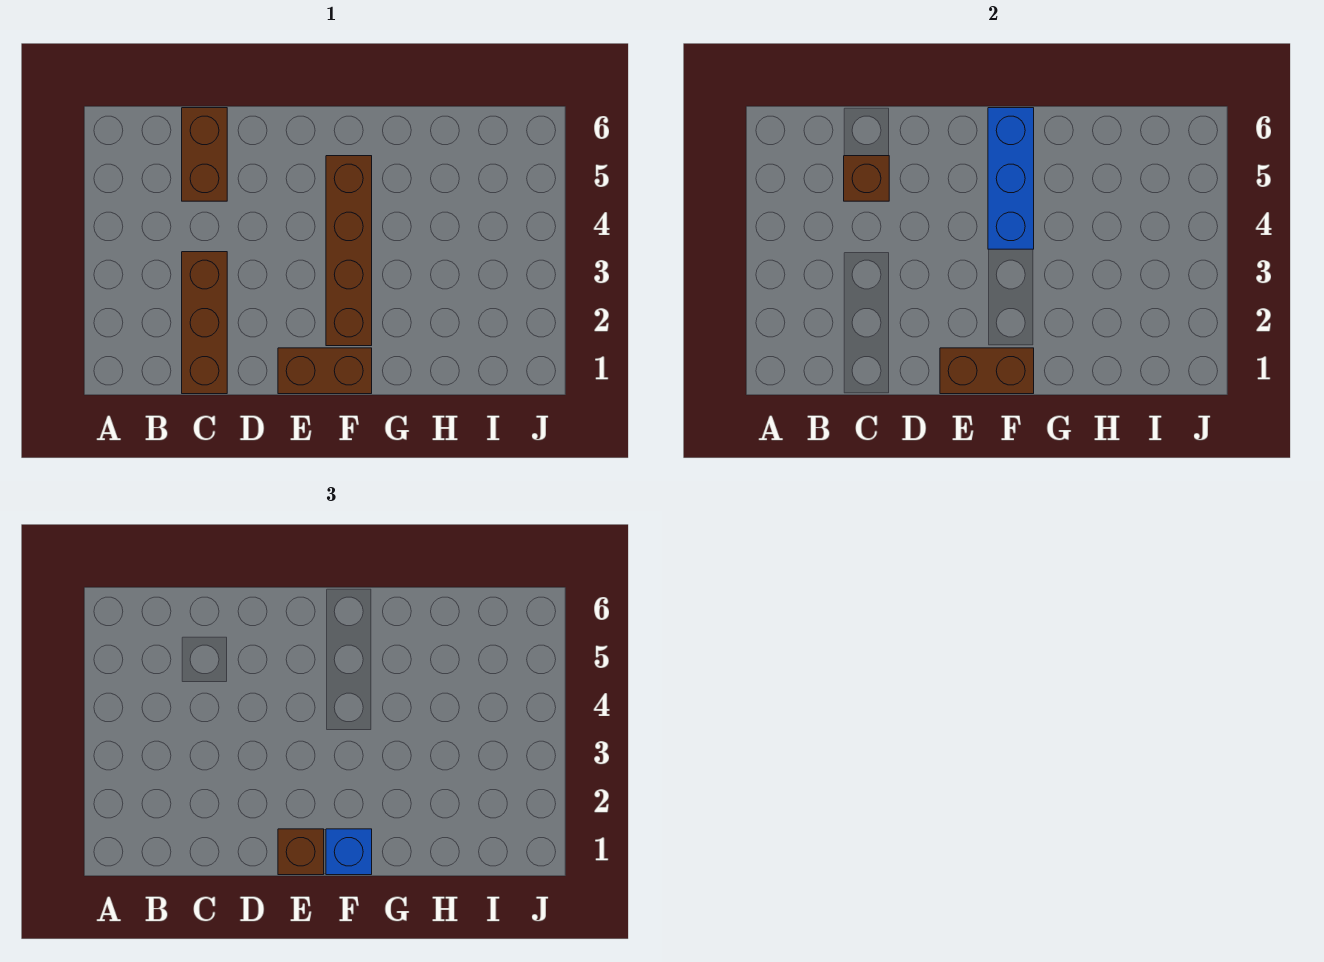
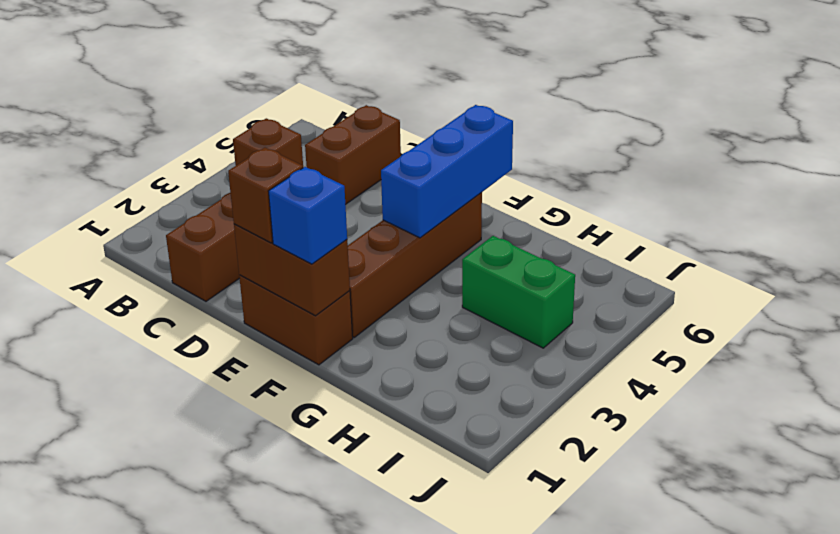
brown brick C5 level 2 -> brown brick C3 level 2
none -> green brick H4:I4 level 1

